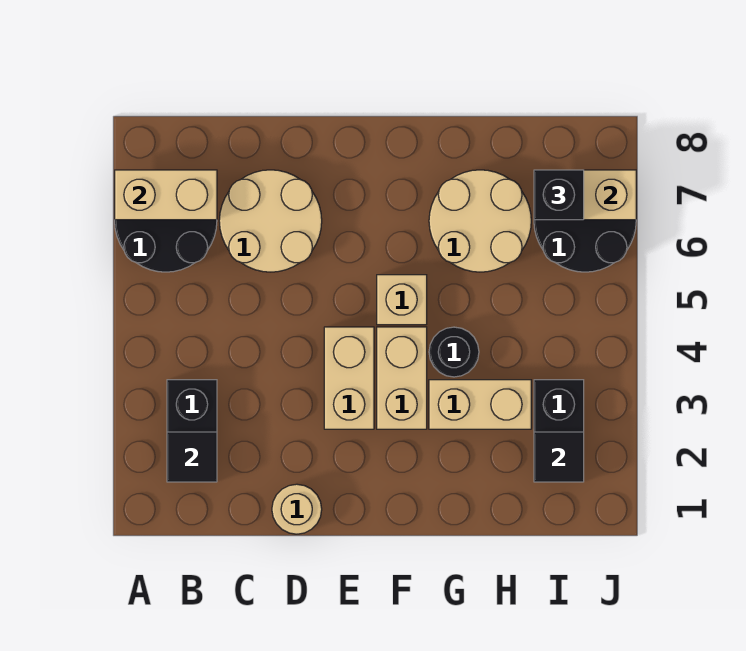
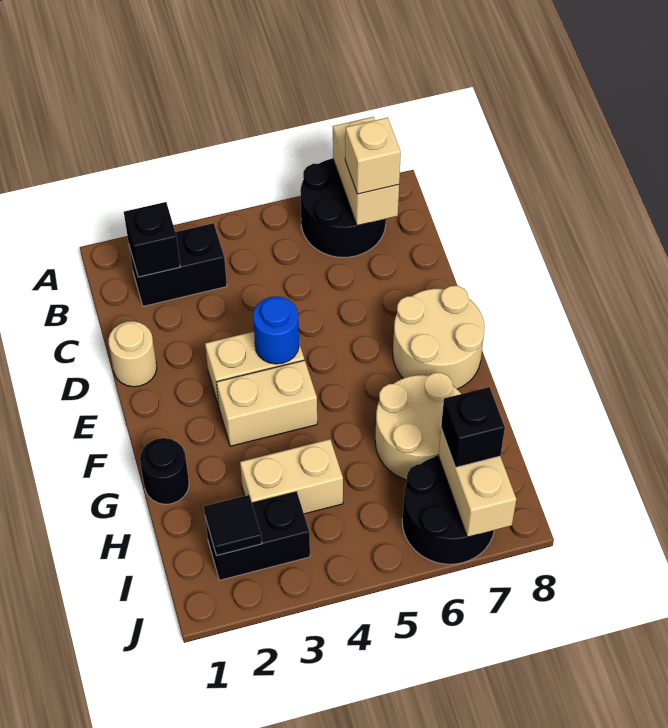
black tile B2 level 2 -> black brick B2 level 2
tan round brick C6:D7 level 1 -> tan round brick E7:F8 level 1
none -> blue round brick E4 level 2
tan brick F5 level 1 -> tan brick B7 level 3
tan brick G3:H3 level 1 -> tan brick H3:H4 level 1
black round brick G4 level 1 -> black round brick G1 level 1

